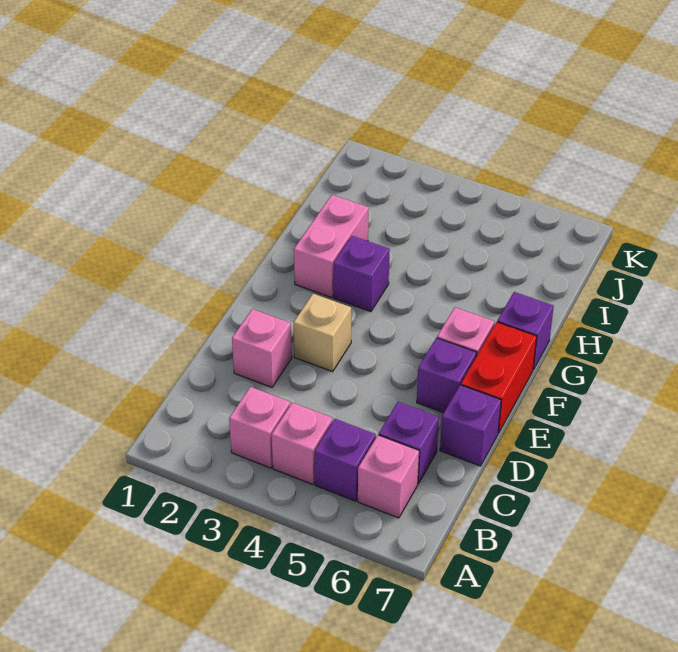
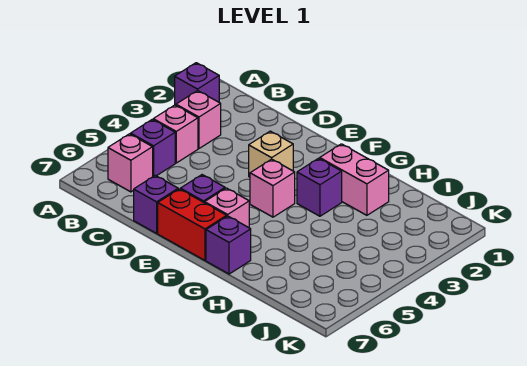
purple brick C6 level 1 -> purple brick A2 level 1
pink brick D2 level 1 -> pink brick F4 level 1

